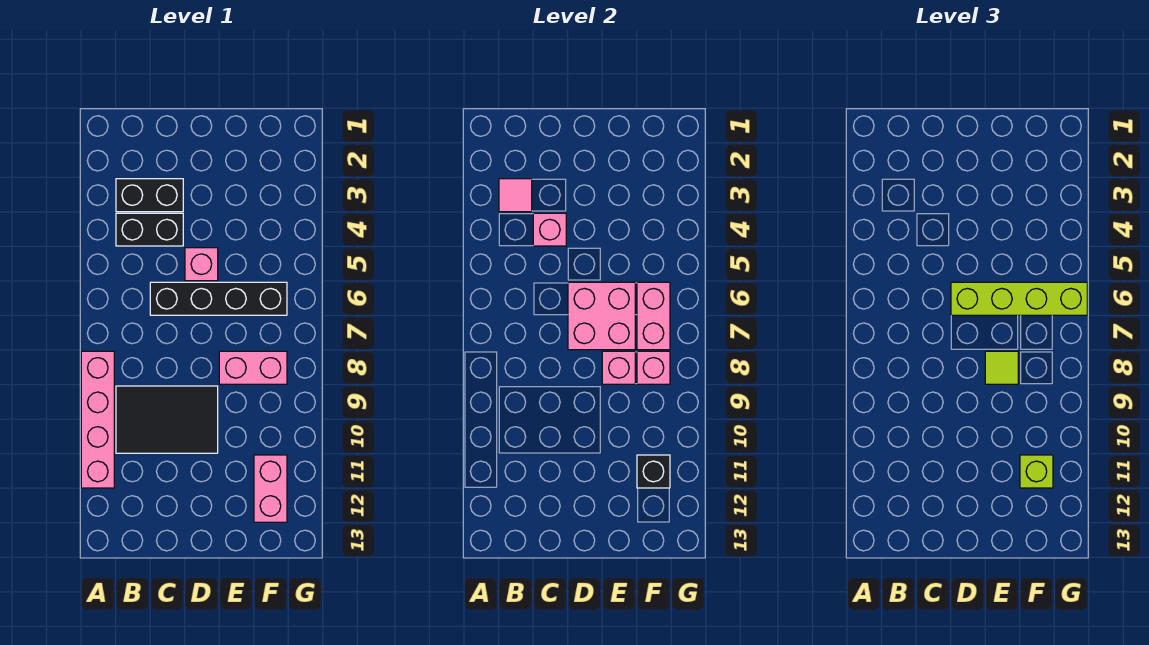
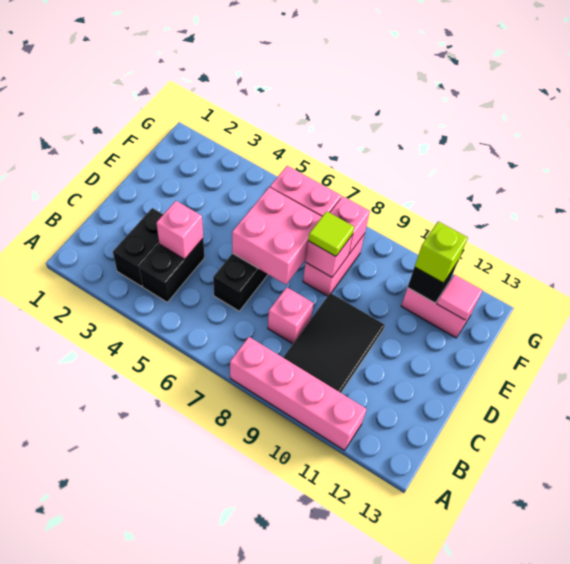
pink tile B3 level 2 -> pink tile F12 level 2
pink brick D5 level 1 -> pink brick C8 level 1
lime brick D6:G6 level 3 -> none

